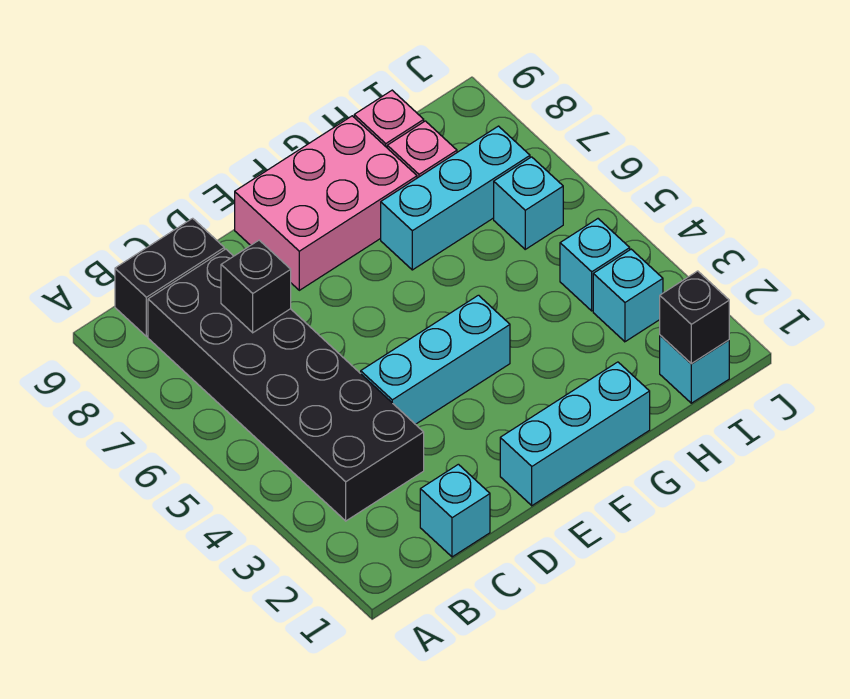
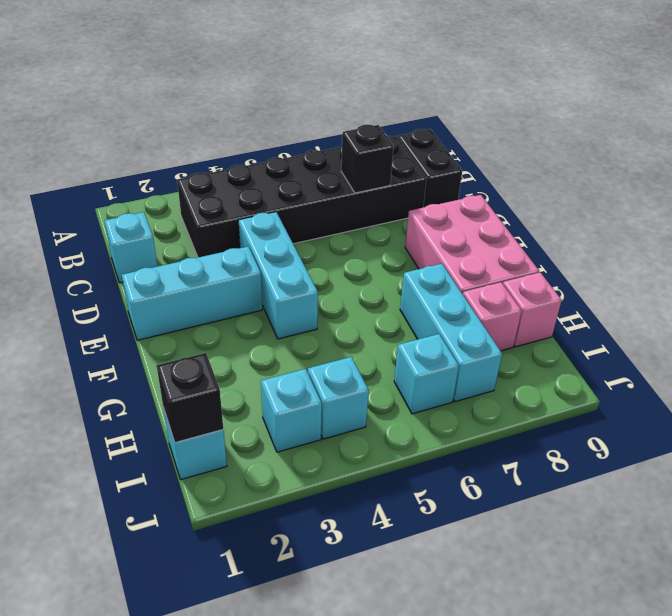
cyan brick E1:G1 level 1 -> cyan brick E1:E3 level 1

